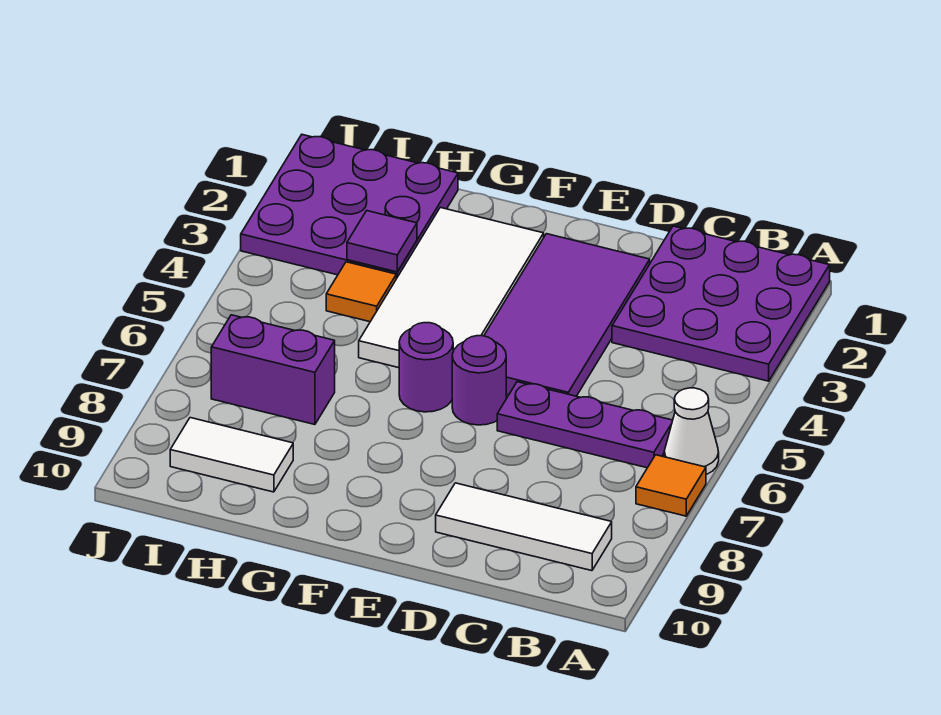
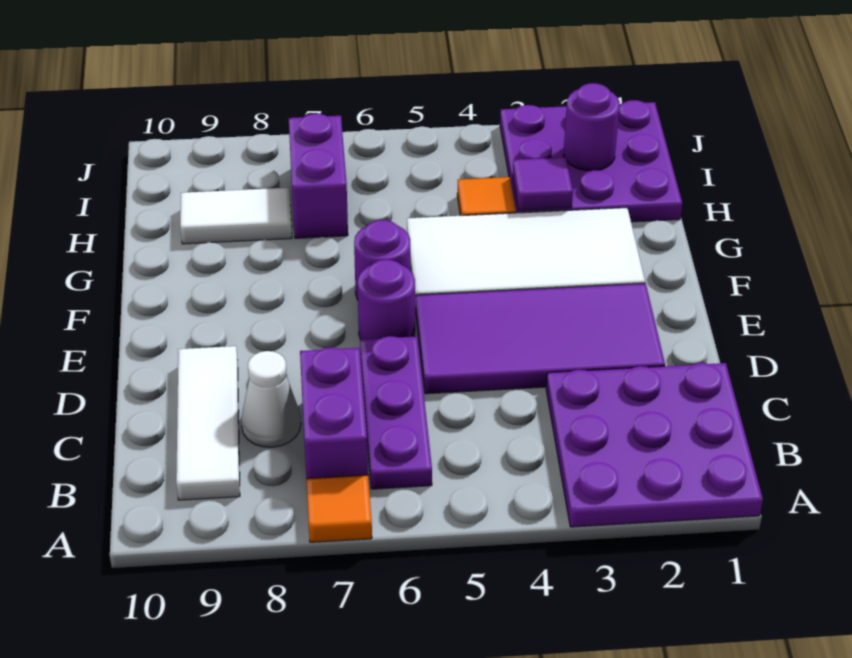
white cone A6 level 1 -> white cone C8 level 1
none -> purple brick B7:C7 level 1
white tile H9:I9 level 1 -> white tile H8:H9 level 1
none -> purple round brick I2 level 2

